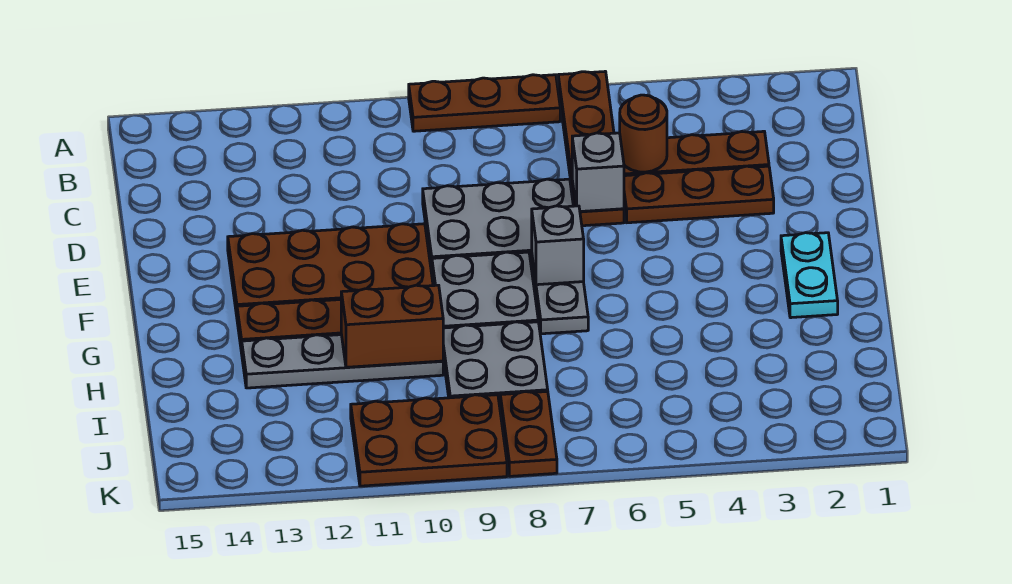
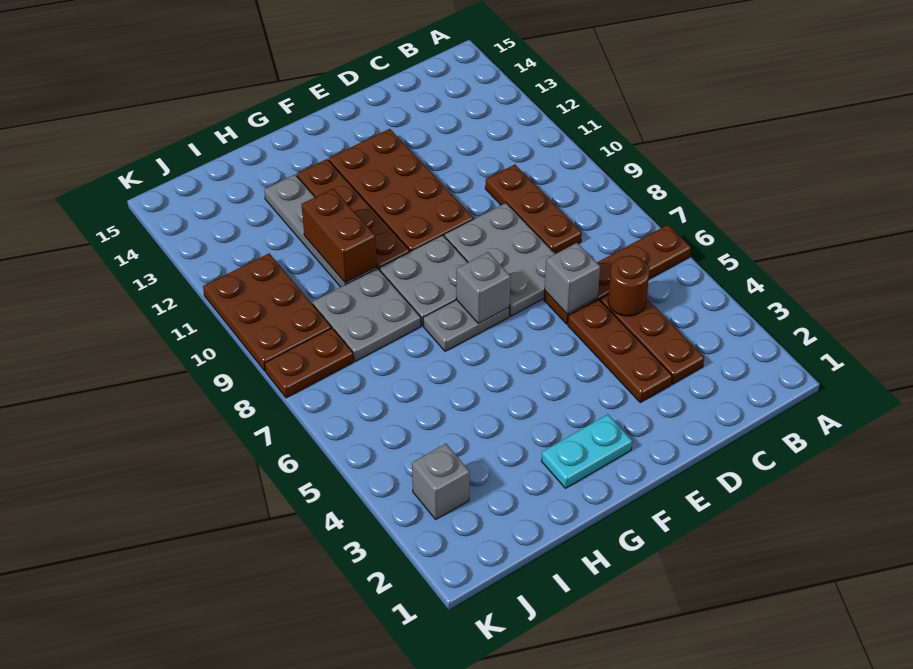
brown plate A7:A9 level 1 -> brown plate C8:C10 level 1
none -> grey brick J3 level 1

